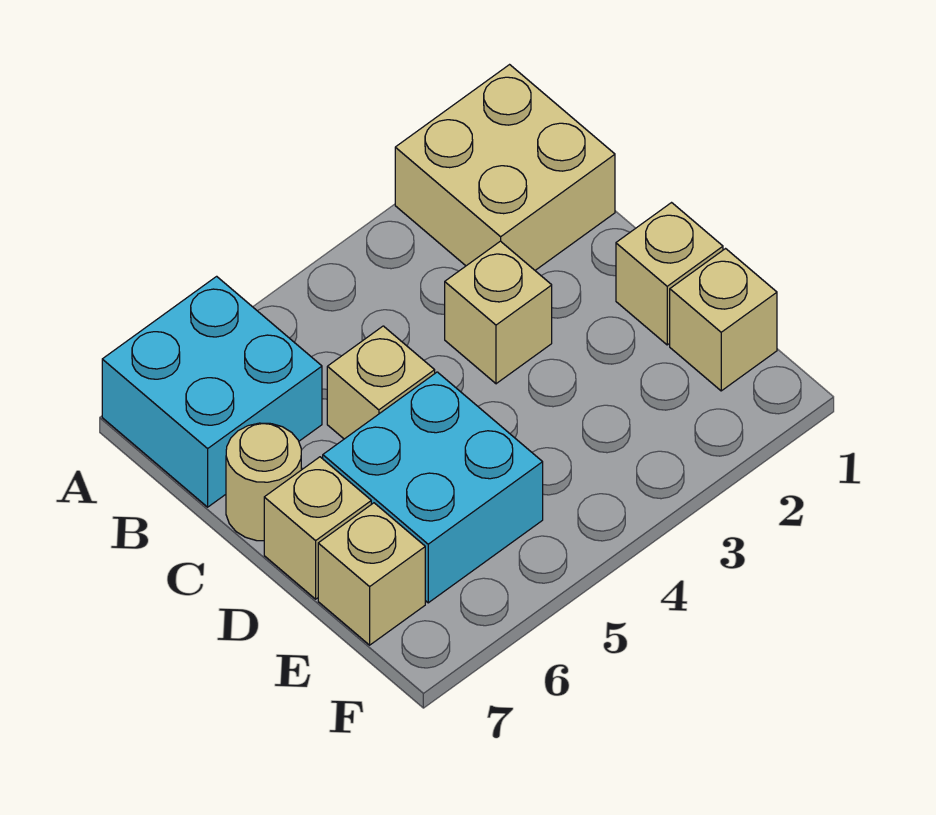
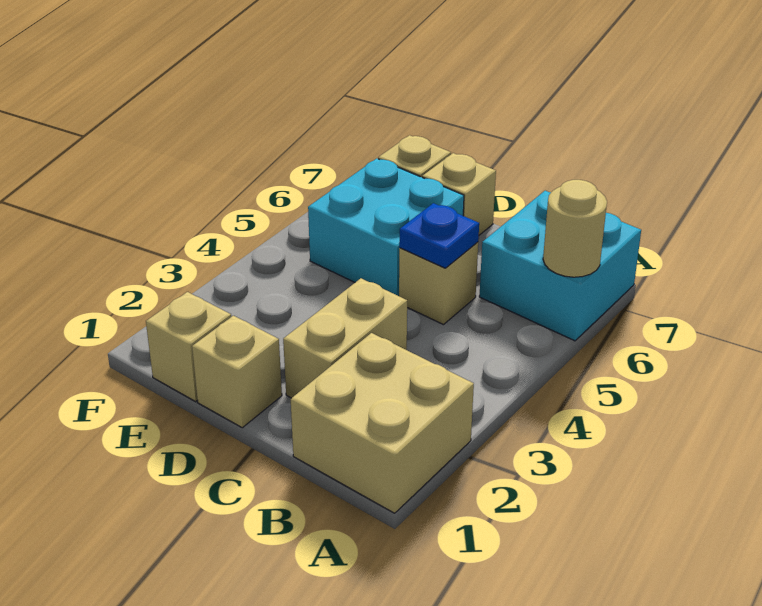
tan brick C3 level 1 -> tan brick C2:C3 level 1
none -> blue plate C5 level 2
tan round brick C7 level 1 -> tan round brick A6 level 2

